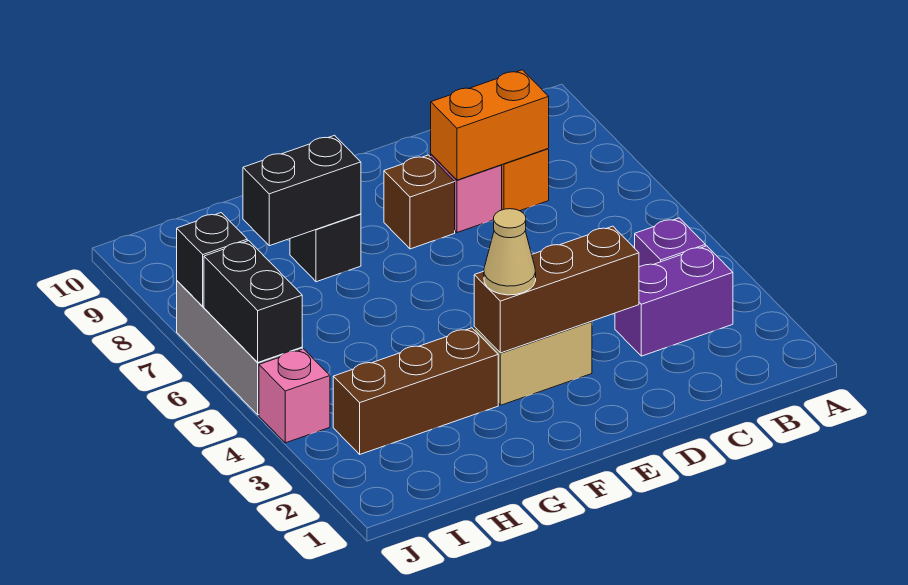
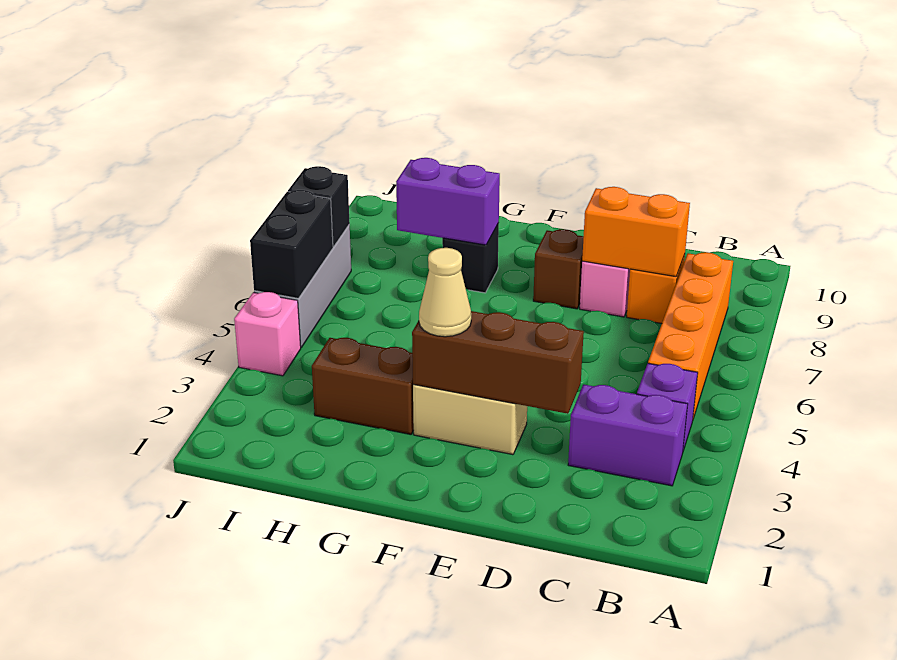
none -> orange brick B5:B8 level 1
brown brick G3:I3 level 1 -> brown brick G3:H3 level 1
black brick G8:H8 level 2 -> purple brick G8:H8 level 2

